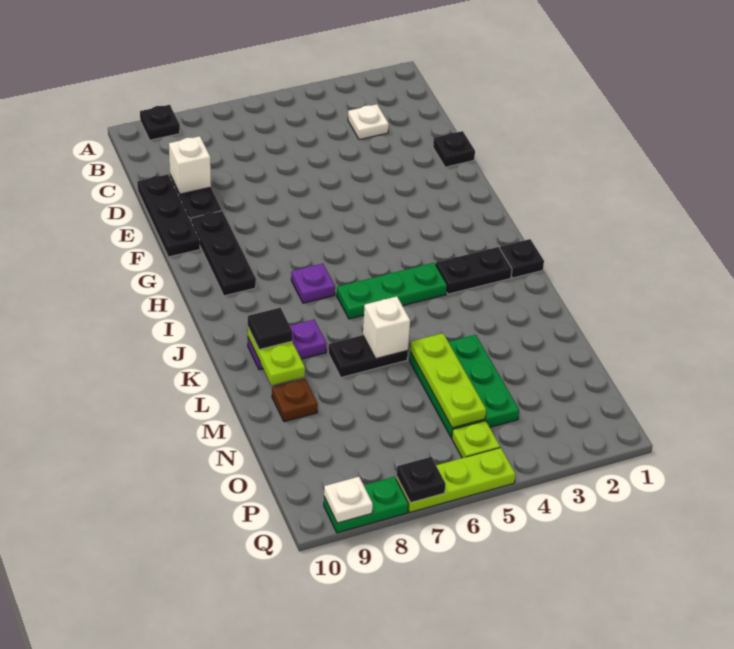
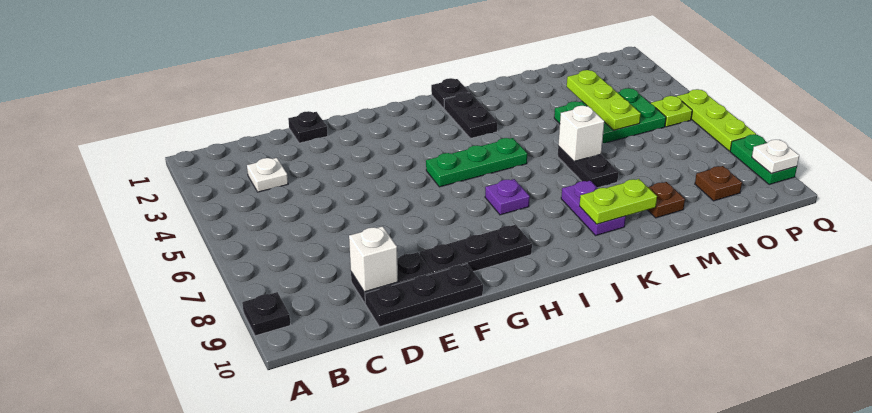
green plate J4:J6 level 1 -> green plate H5:J5 level 1
black tile K9 level 3 -> none
lime plate M5:O5 level 2 -> lime plate N3:N5 level 2
none -> brown plate O9 level 1
black plate Q7 level 2 -> none

